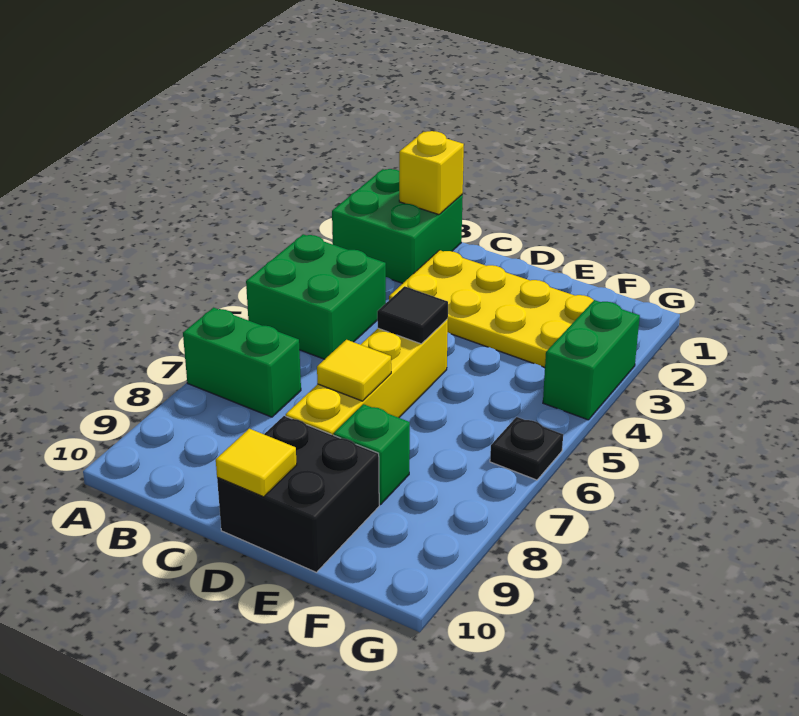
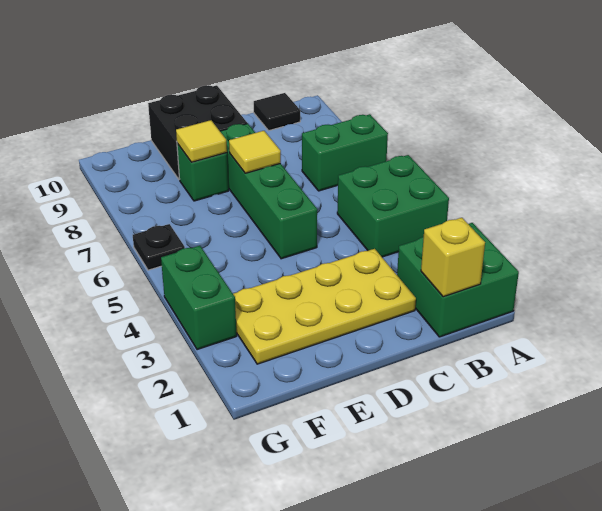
yellow brick D5:D8 level 1 -> green brick D5:D8 level 1
black tile D5 level 2 -> black tile B10 level 1
yellow tile D10 level 2 -> yellow tile E8 level 2

